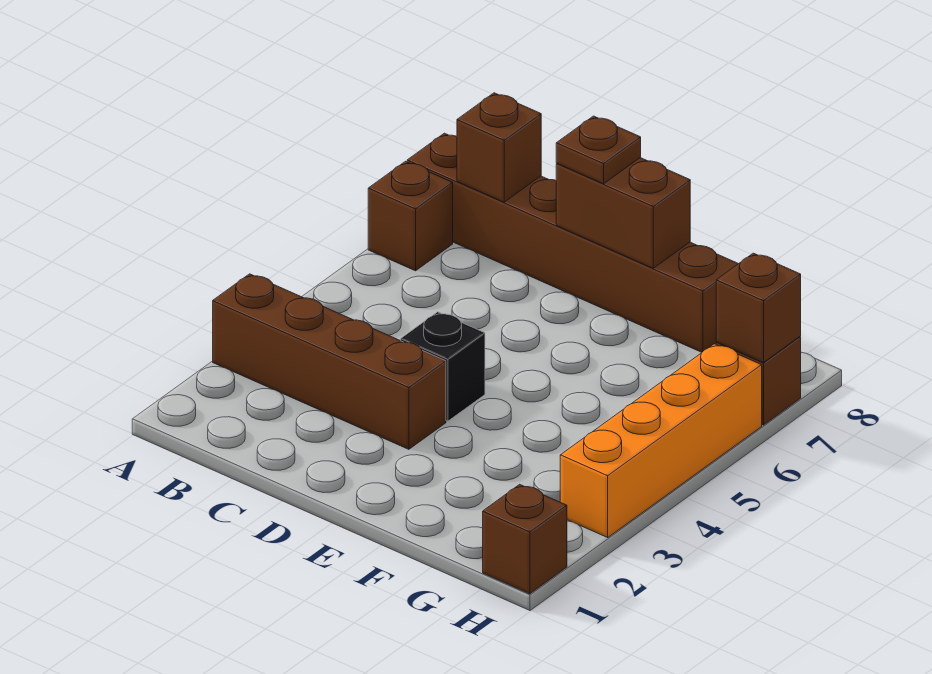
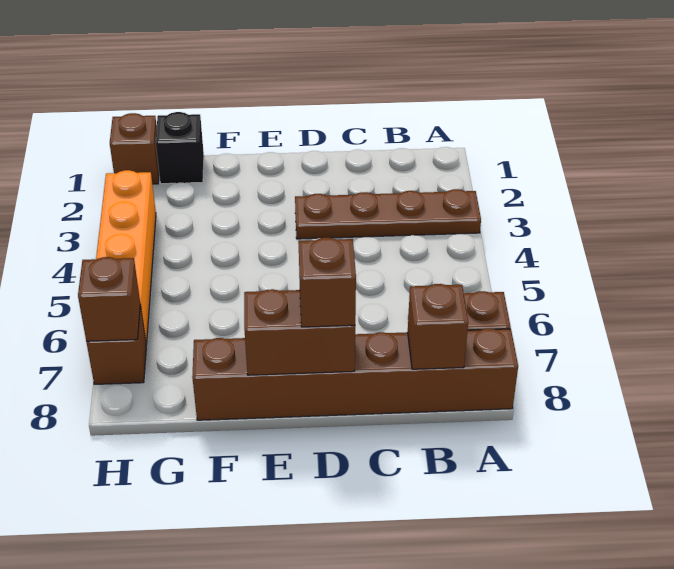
brown brick A3:D3 level 1 -> brown plate A3:D3 level 1
black brick D4 level 1 -> black brick G1 level 1
brown plate D8 level 3 -> brown brick D8 level 3

